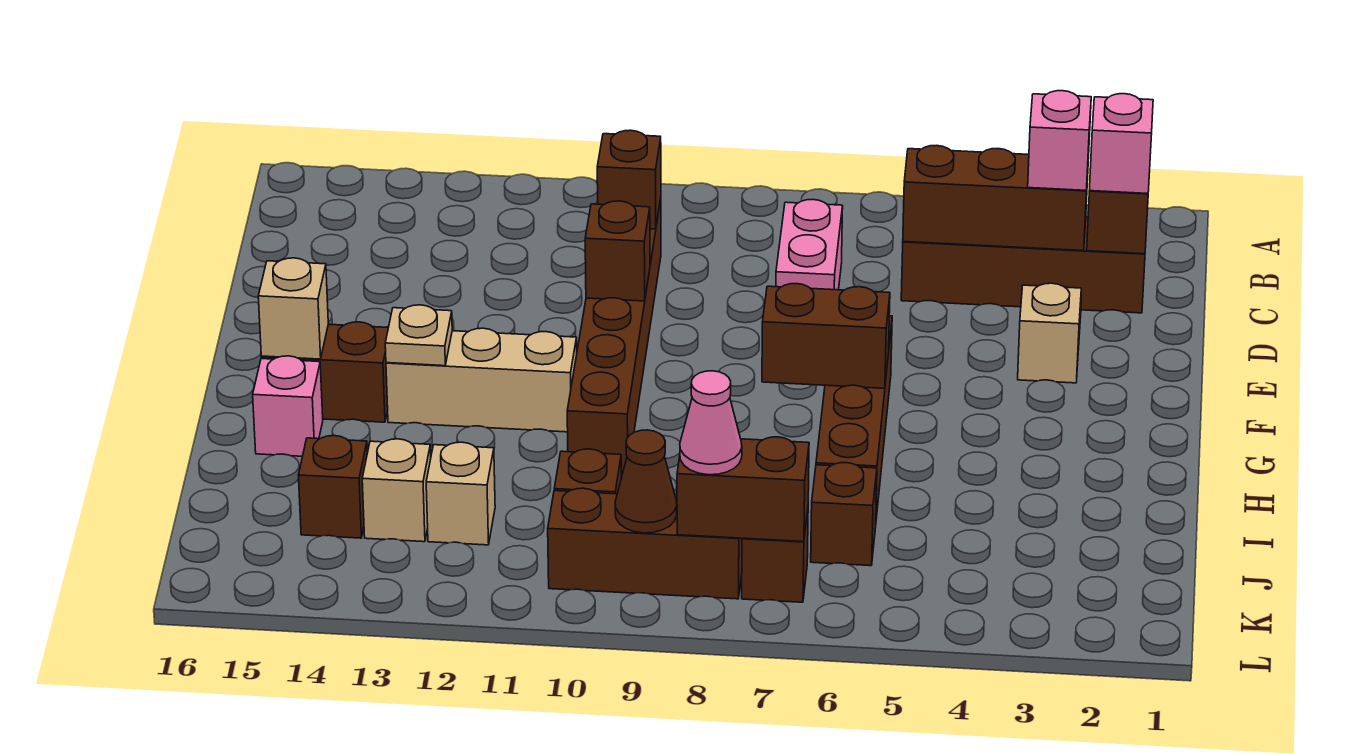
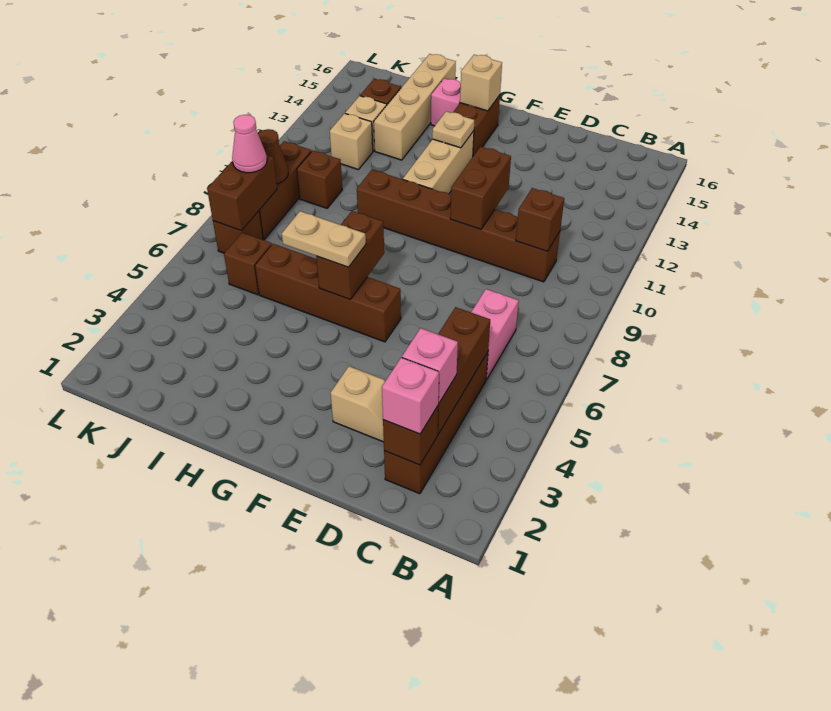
pink brick C7:D7 level 1 -> pink brick C6:C7 level 1
brown brick E10 level 2 -> brown brick E10:E11 level 2
none -> tan plate G6:H6 level 3
none -> tan brick I13:I16 level 1

